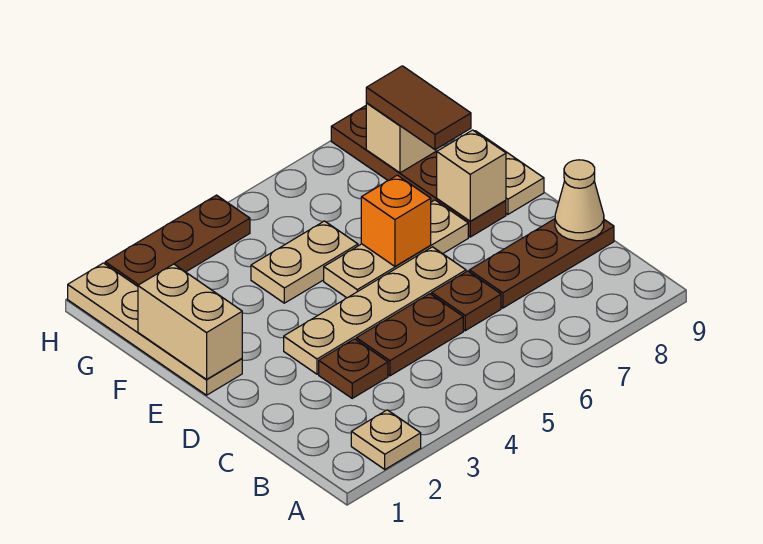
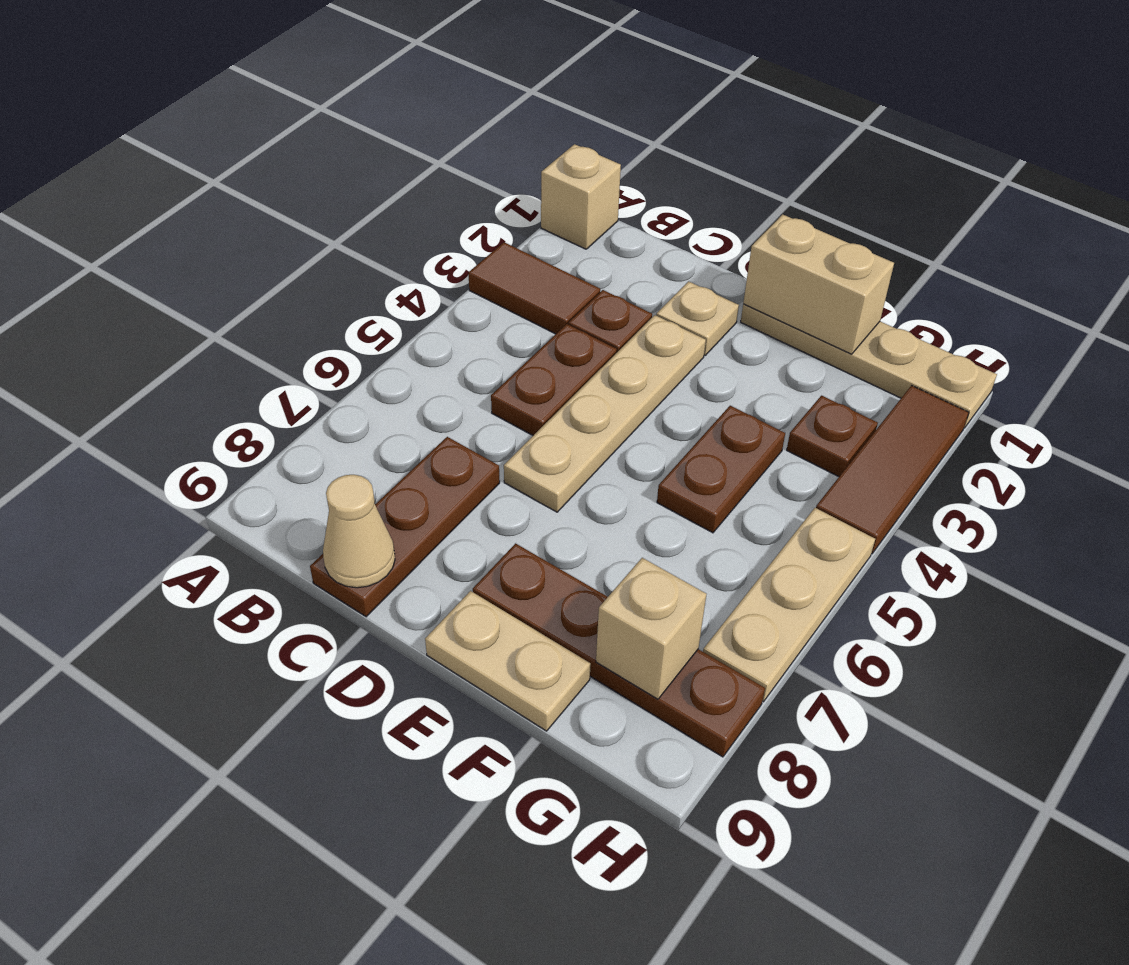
tan plate A2 level 1 -> tan plate D2 level 1
brown plate C6 level 1 -> brown plate G3 level 1
tan plate E5:E7 level 1 -> tan plate H5:H7 level 1
orange brick E6 level 2 -> none
tan brick E8 level 2 -> tan brick A1 level 1
tan plate F4:F5 level 1 -> brown plate F4:F5 level 1
brown tile F8:G8 level 3 -> brown tile A3:B3 level 1
brown plate H2:H4 level 1 -> brown tile H2:H4 level 1

